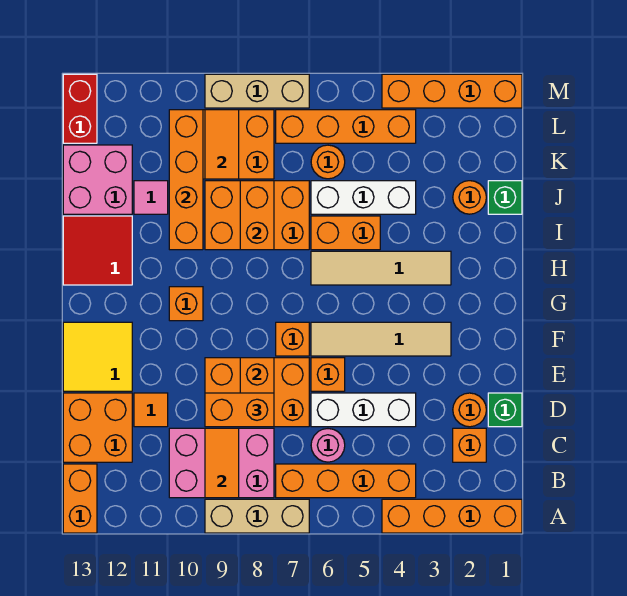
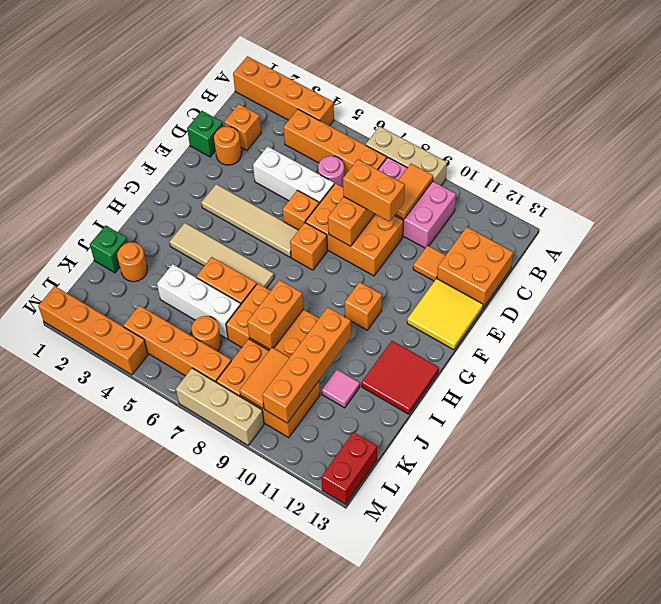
orange brick A13:B13 level 1 -> none
pink brick J12:K13 level 1 -> none

